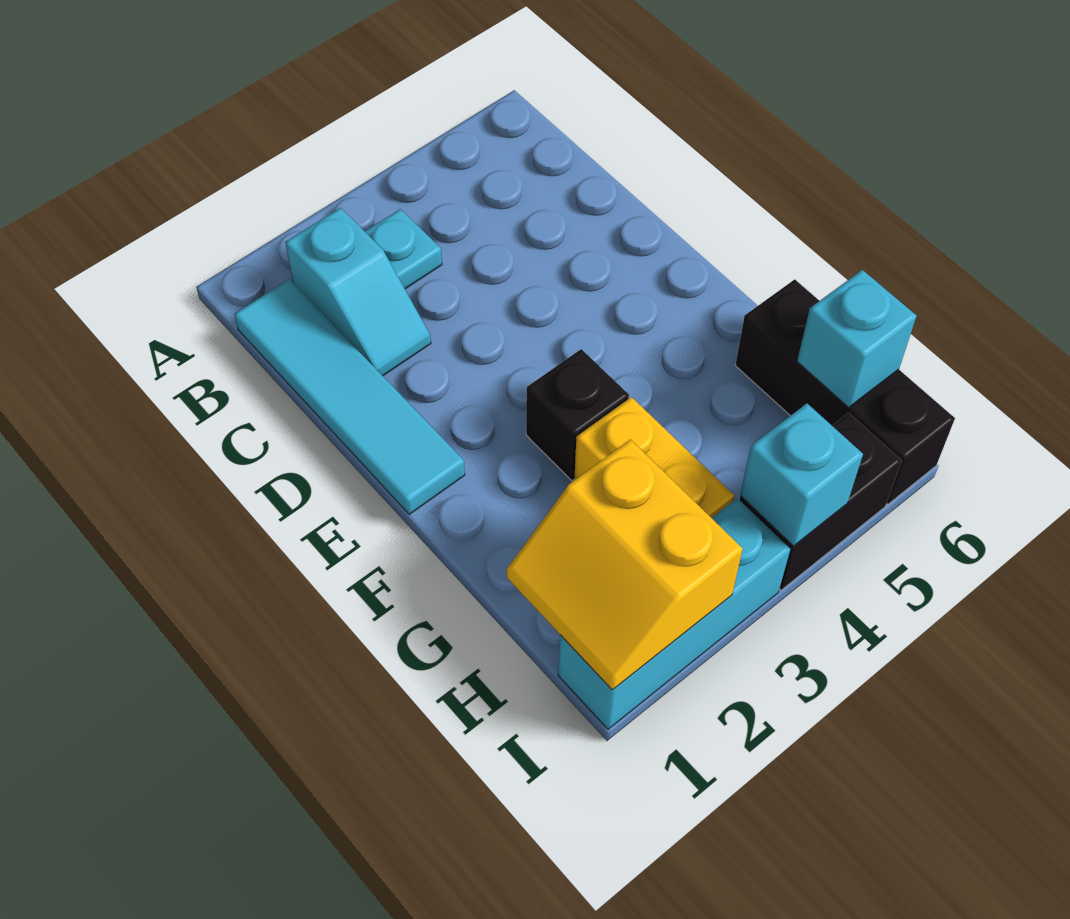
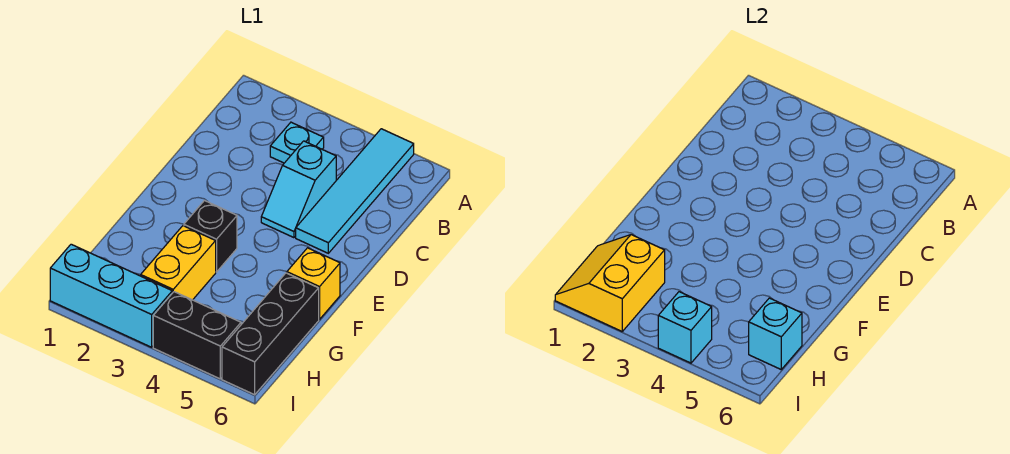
cyan tile B1:E1 level 1 -> cyan tile A5:D5 level 1
cyan slope B2:C2 level 1 top B -> cyan slope C4:D4 level 1 top C
none -> yellow brick F6 level 1

